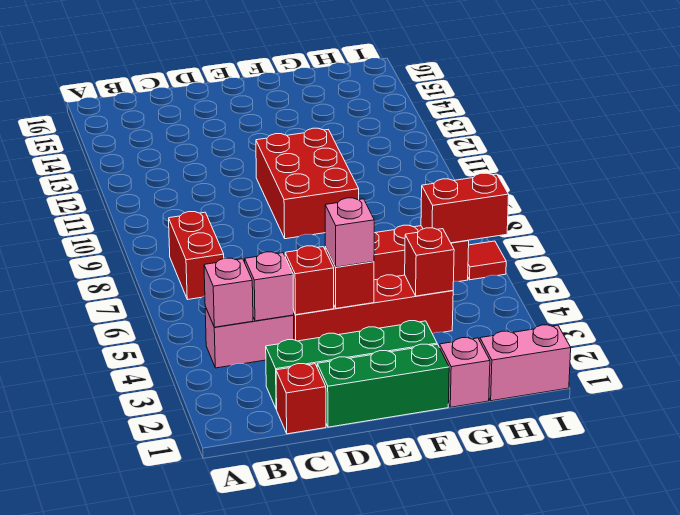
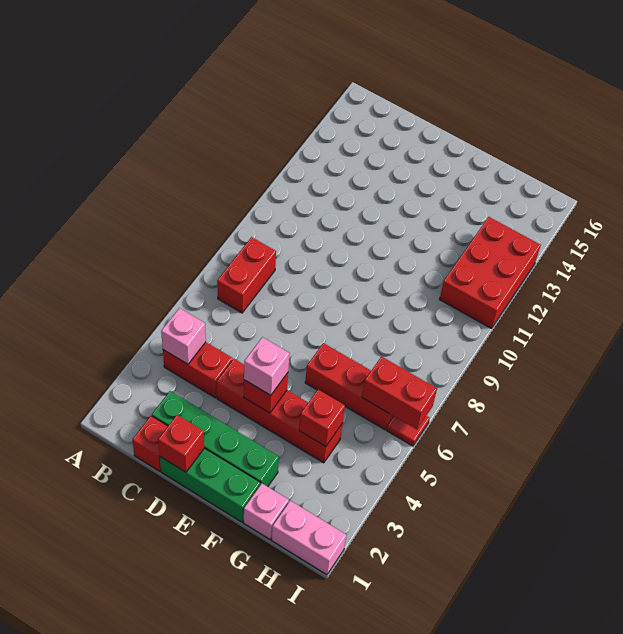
pink brick B4:C4 level 1 -> red brick B4:C4 level 1
pink brick C4 level 2 -> none
red brick D4 level 2 -> red brick D1 level 2
red brick E9:F11 level 1 -> red brick H11:I13 level 1

